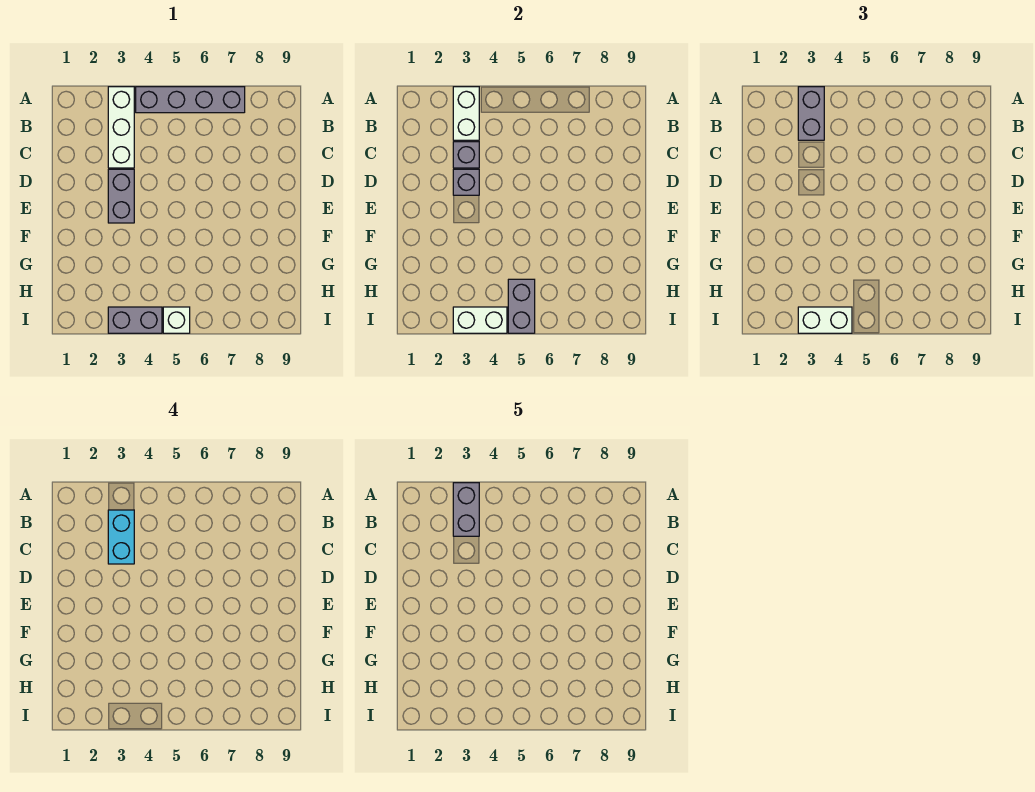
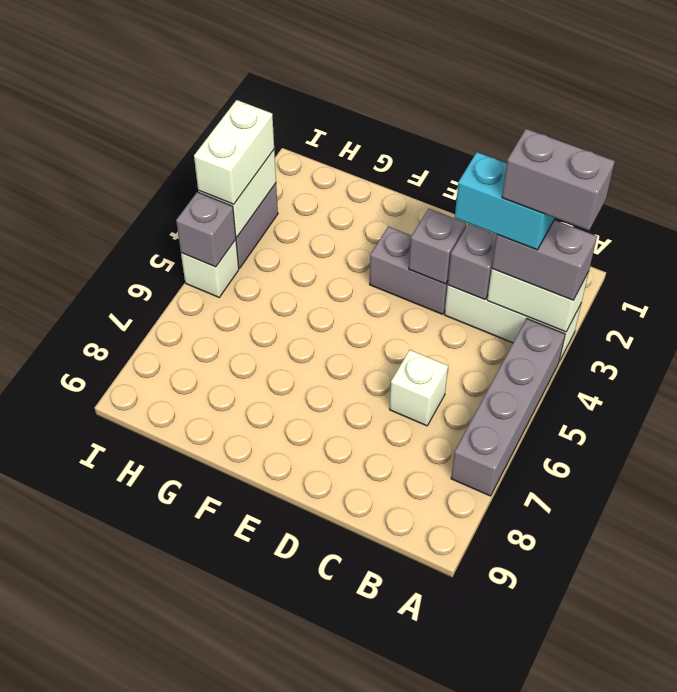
none -> white brick C6 level 1
grey brick H5:I5 level 2 -> grey brick I5 level 2

